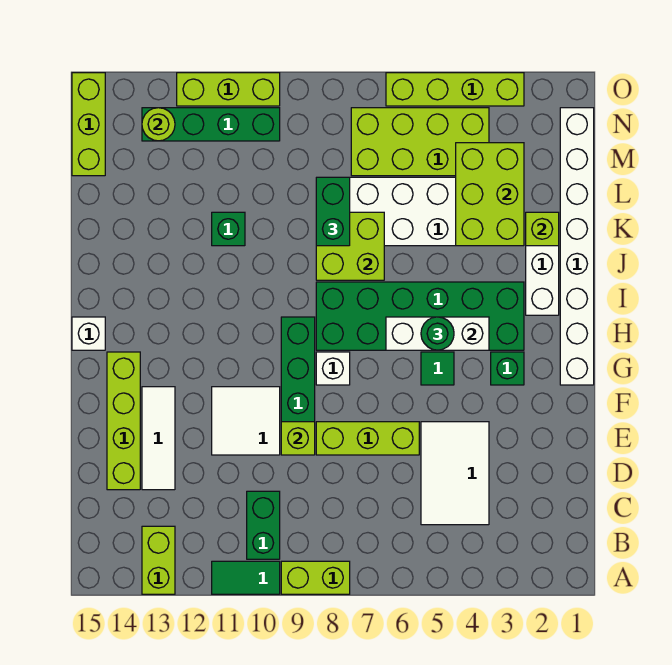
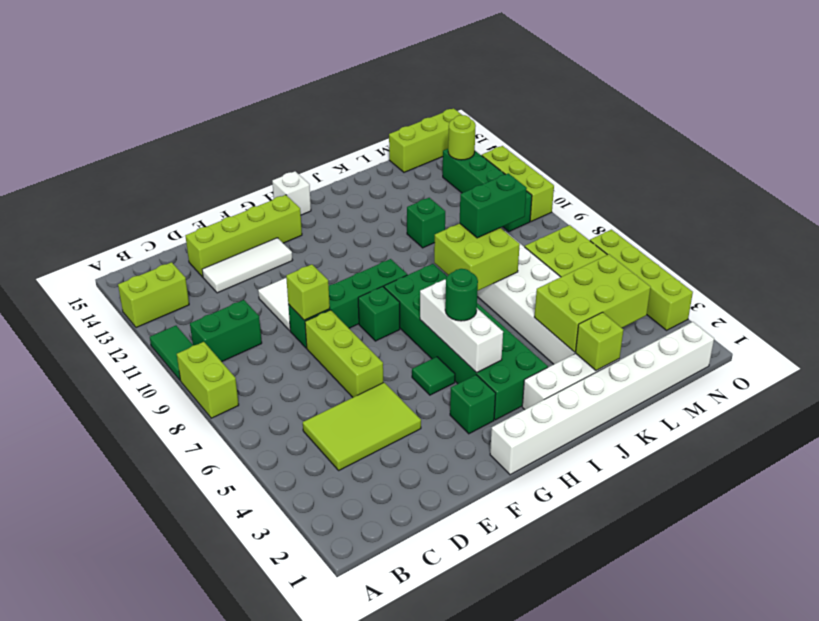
white tile C4:E5 level 1 -> lime tile C4:E5 level 1
white brick G8 level 1 -> green brick G8 level 1

